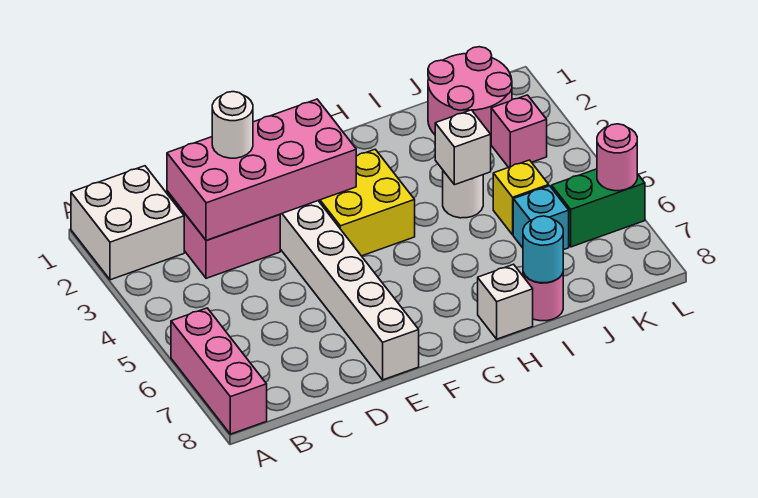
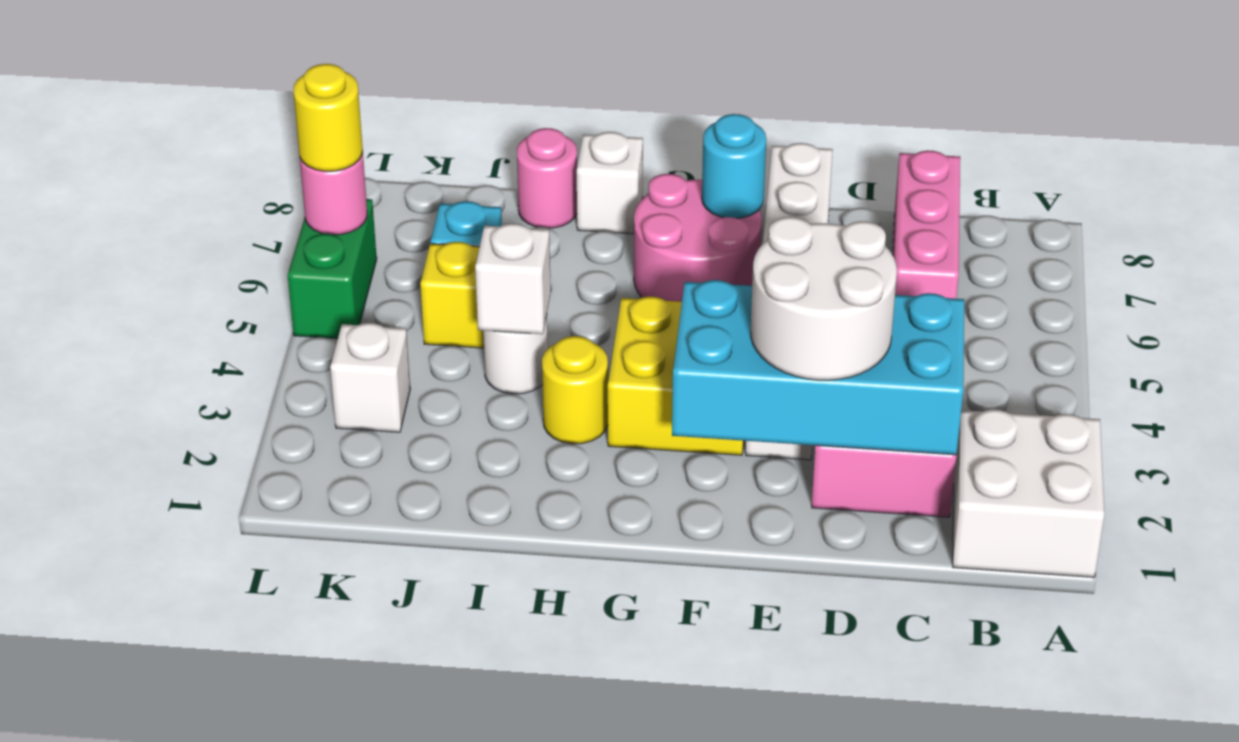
pink brick A6:A8 level 1 -> pink brick C6:C8 level 1
pink brick C2:F3 level 2 -> cyan brick C2:F3 level 2
white round brick D2 level 3 -> white round brick D2:E3 level 3
none -> yellow round brick H3 level 1
cyan round brick I8 level 2 -> cyan round brick F7 level 2
pink round brick J1:K2 level 1 -> pink round brick F6:G7 level 1
pink brick K3 level 1 -> white brick K3 level 1
green brick K6:L6 level 1 -> green brick L5:L6 level 1
none -> yellow round brick L6 level 3

